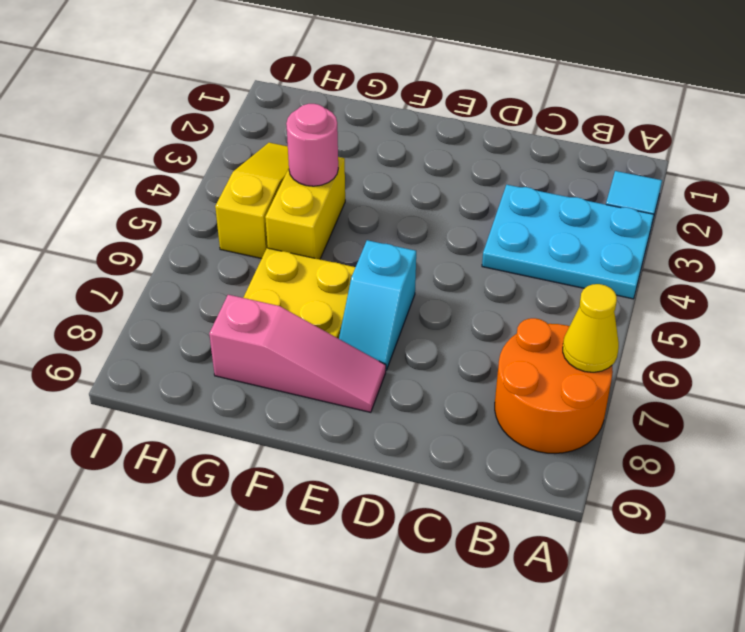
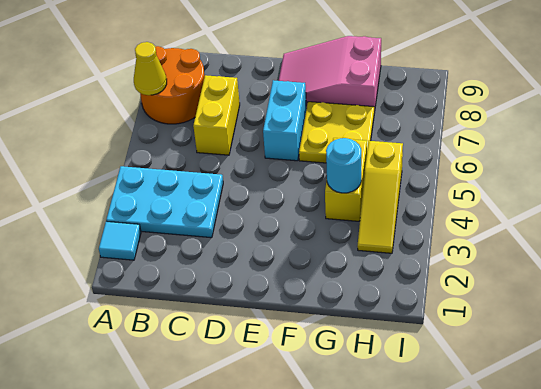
none -> yellow brick C6:C7 level 1
cyan slope E6:E7 level 1 top 6 -> cyan brick E6:E7 level 1
pink slope E8:G8 level 1 top G -> pink slope E8:G9 level 1 top G
pink round brick G4 level 2 -> cyan round brick G4 level 2

